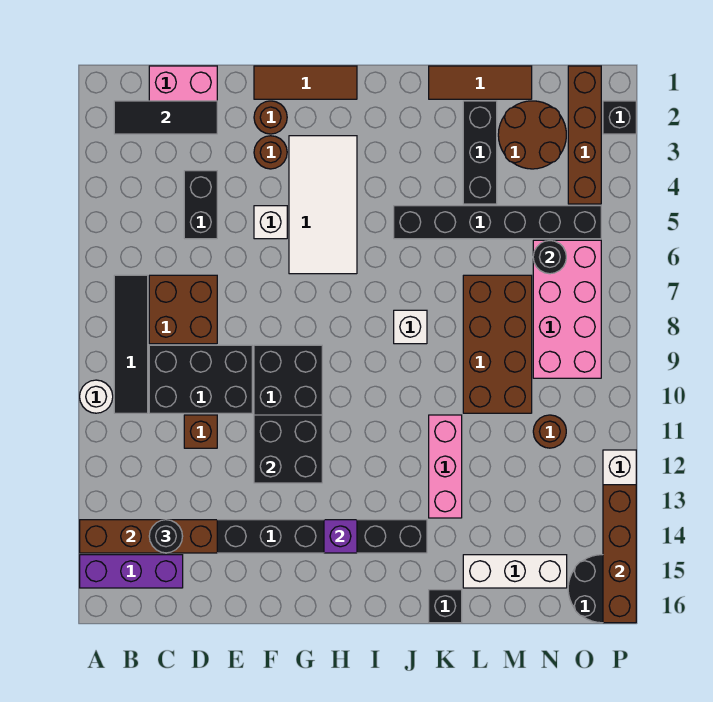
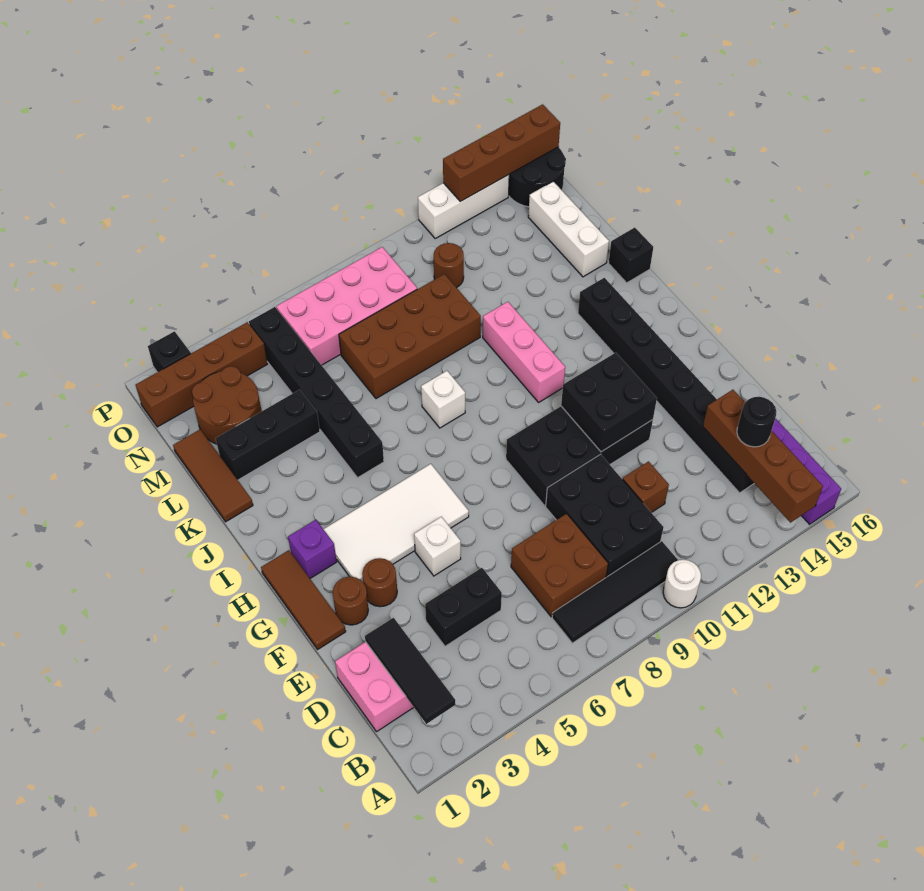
purple brick H14 level 2 -> purple brick H2 level 1
pink brick K11:K13 level 1 -> pink brick I11:K11 level 1
black round brick N6 level 2 -> none

